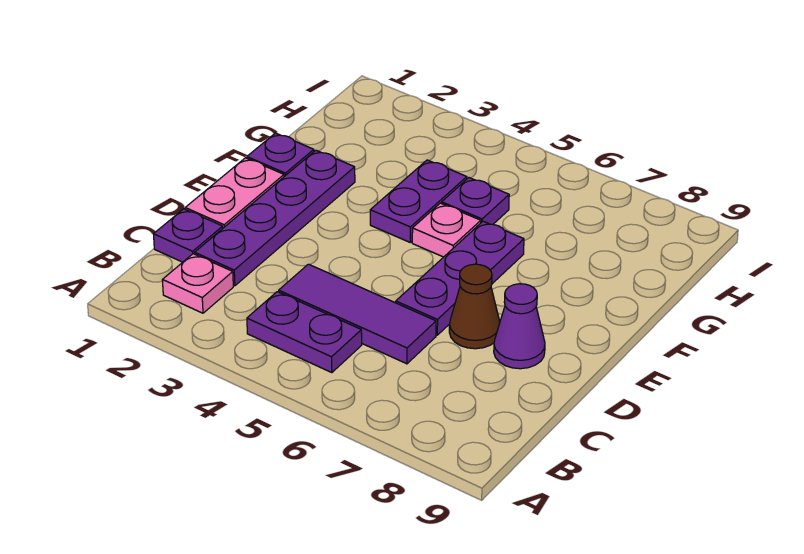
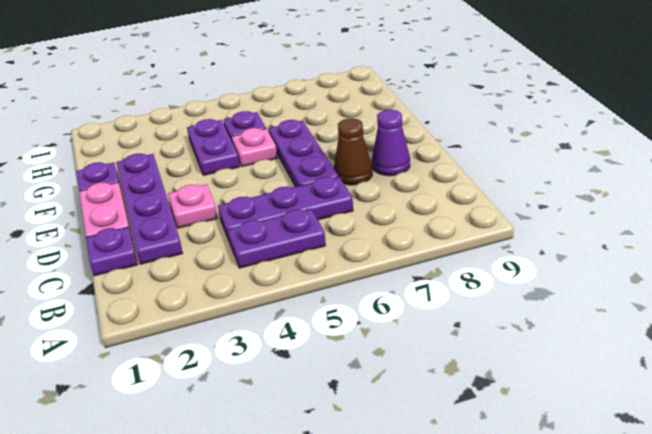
pink plate B2 level 1 -> pink plate D3 level 1
purple tile C4:C6 level 1 -> purple plate C4:C6 level 1

